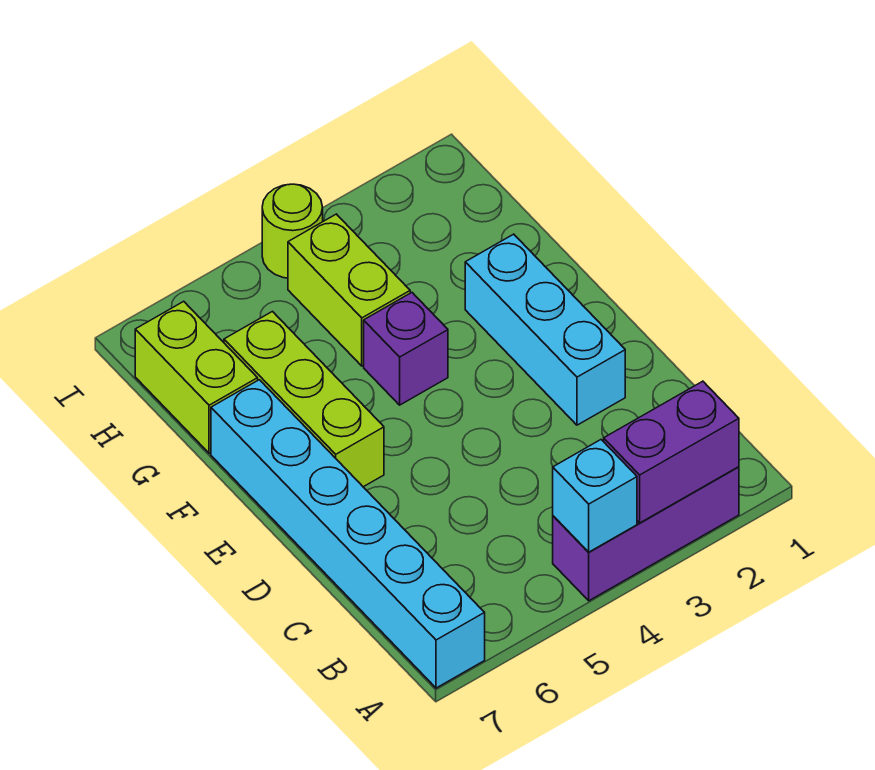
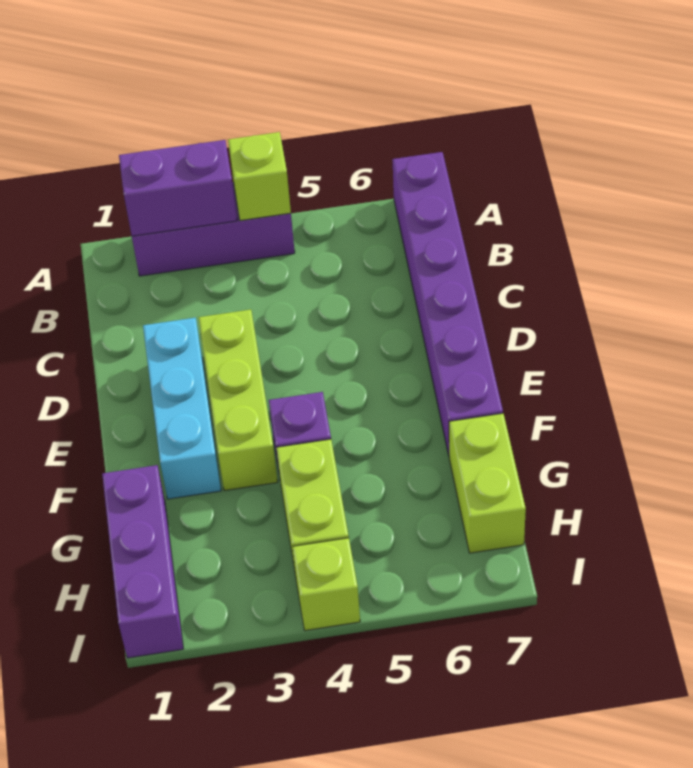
cyan brick A4 level 2 -> lime brick A4 level 2
cyan brick A7:F7 level 1 -> purple brick A7:F7 level 1
lime brick E6:G6 level 1 -> lime brick D3:F3 level 1
none -> purple brick G1:I1 level 1
lime round brick I4 level 1 -> lime brick I4 level 1

